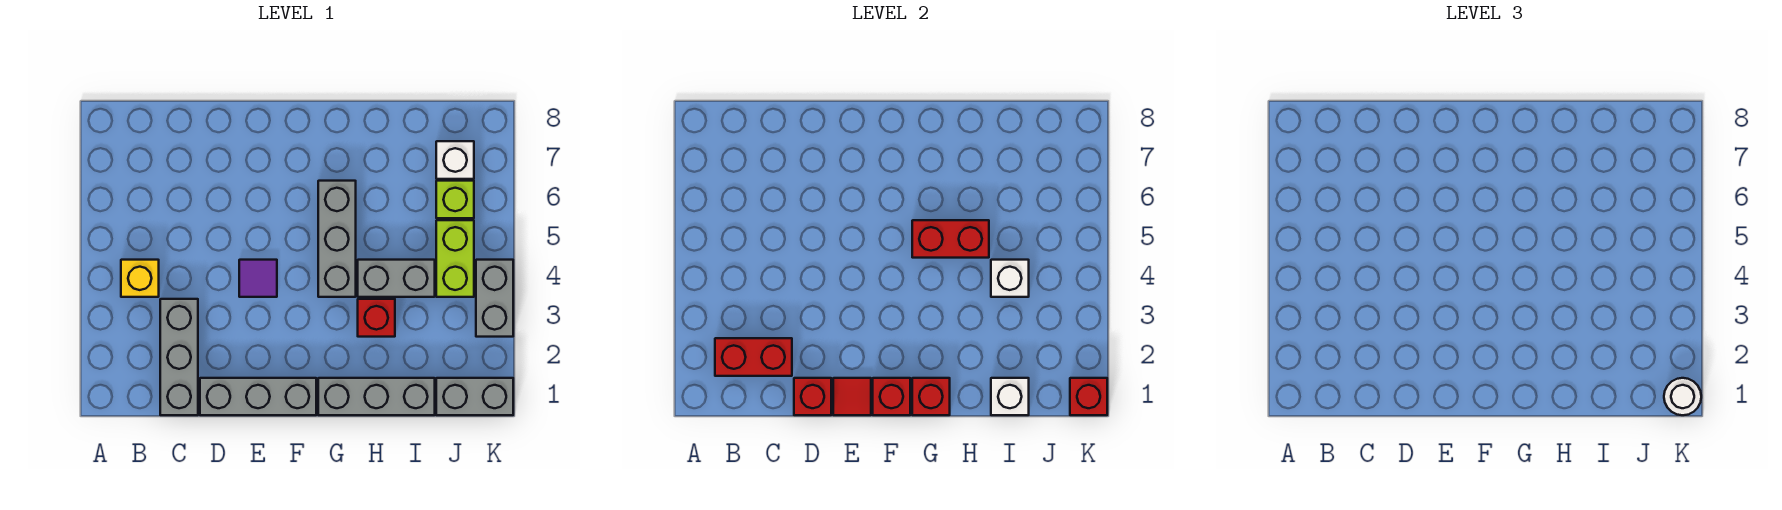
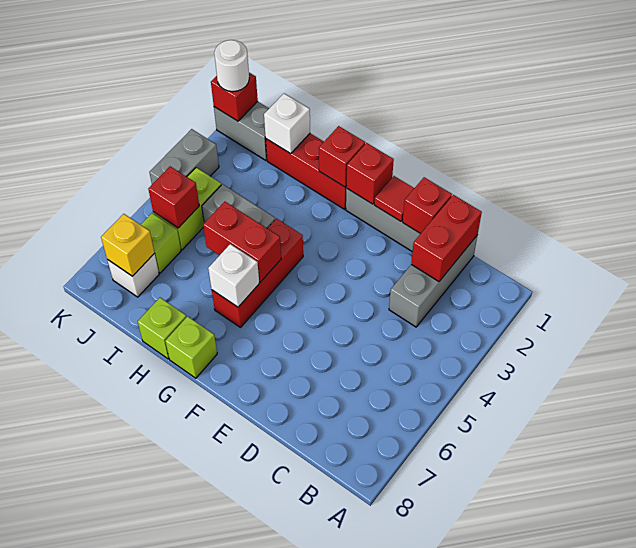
red brick B2:C2 level 2 -> red brick C1:C2 level 2
yellow brick B4 level 1 -> yellow brick J7 level 2
purple tile E4 level 1 -> none
grey brick G1:I1 level 1 -> red brick G1:I1 level 1
grey brick G4:G6 level 1 -> red brick G4:G6 level 1
none -> lime brick G8 level 1
red brick H3 level 1 -> red brick J5 level 2
none -> lime brick H8 level 1
white brick I4 level 2 -> white brick G6 level 2

